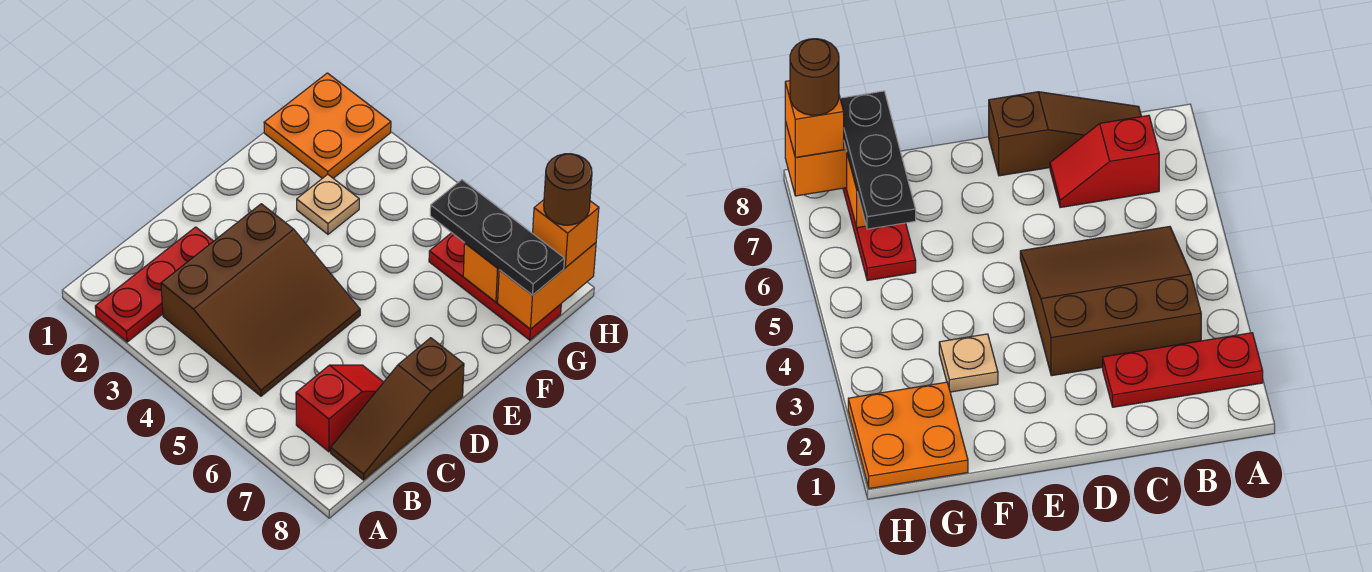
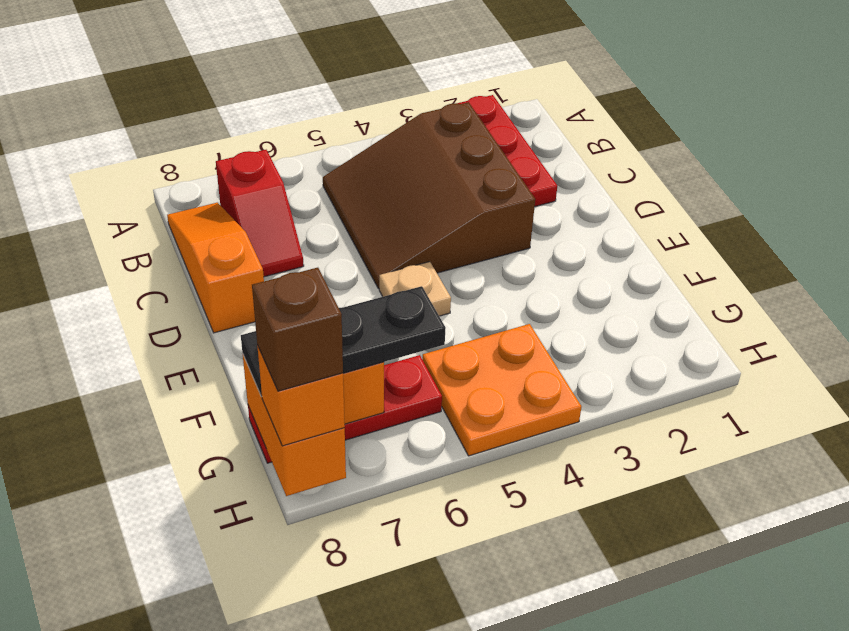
brown slope B8:D8 level 1 top D -> orange slope B8:D8 level 1 top D
tan plate F3 level 1 -> tan plate E5 level 1
orange plate G1:H2 level 1 -> orange plate G4:H5 level 1
brown round brick H8 level 4 -> brown brick H8 level 4

